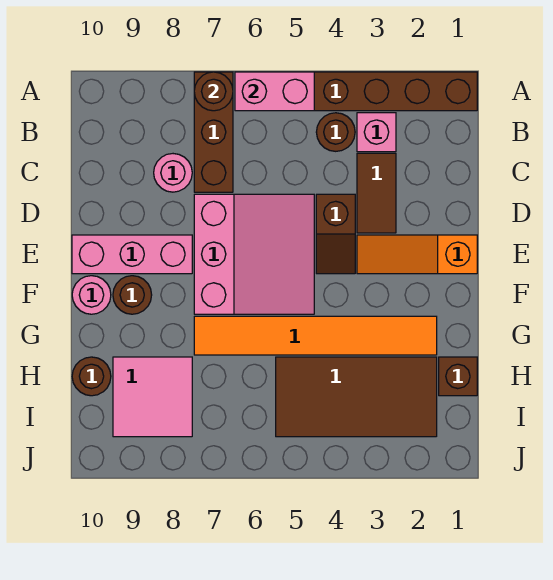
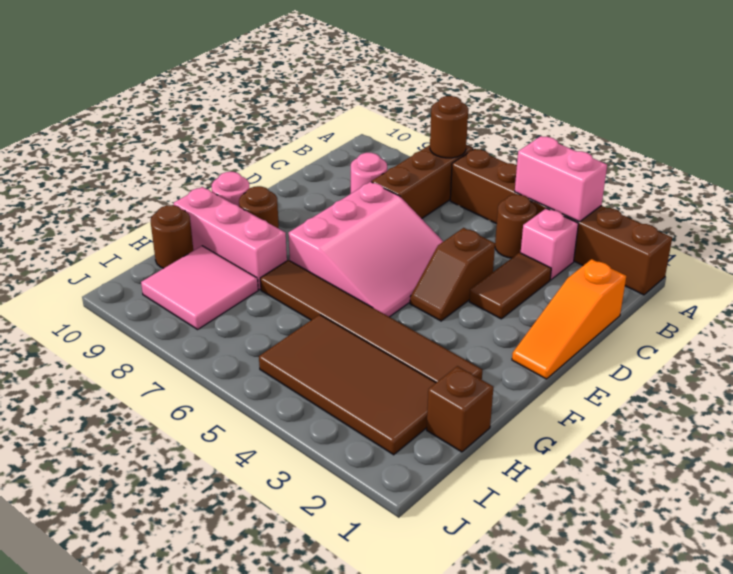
pink brick A5:A6 level 2 -> pink brick A3:A4 level 2
orange slope E1:E3 level 1 top 1 -> orange slope C1:E1 level 1 top C
pink brick E8:E10 level 1 -> pink brick G8:G10 level 1
orange tile G2:G7 level 1 -> brown tile G2:G7 level 1

